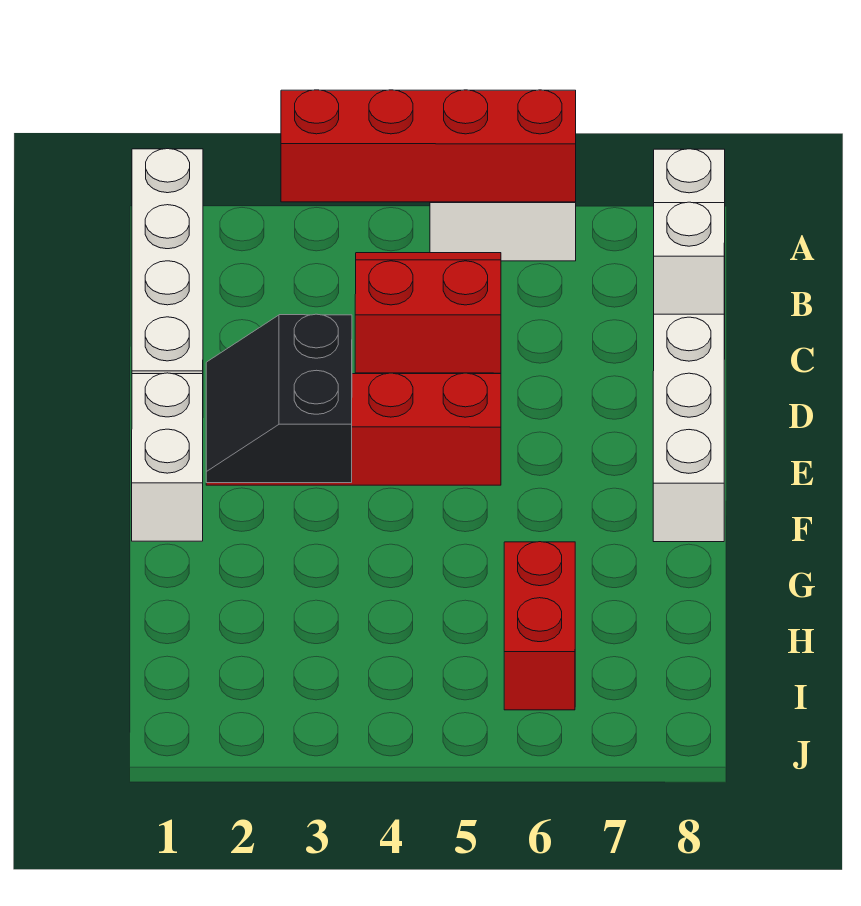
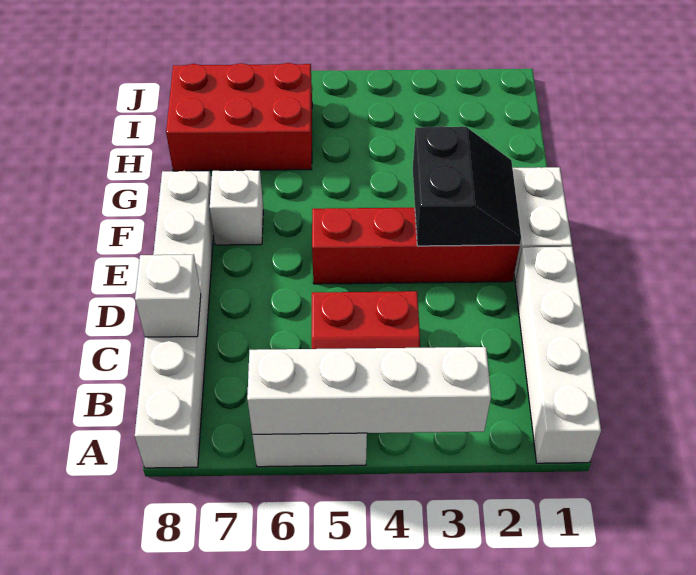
red brick A3:A6 level 2 -> white brick A3:A6 level 2
none -> white brick F7 level 1
red brick H6:I6 level 1 -> red brick H6:I8 level 1

